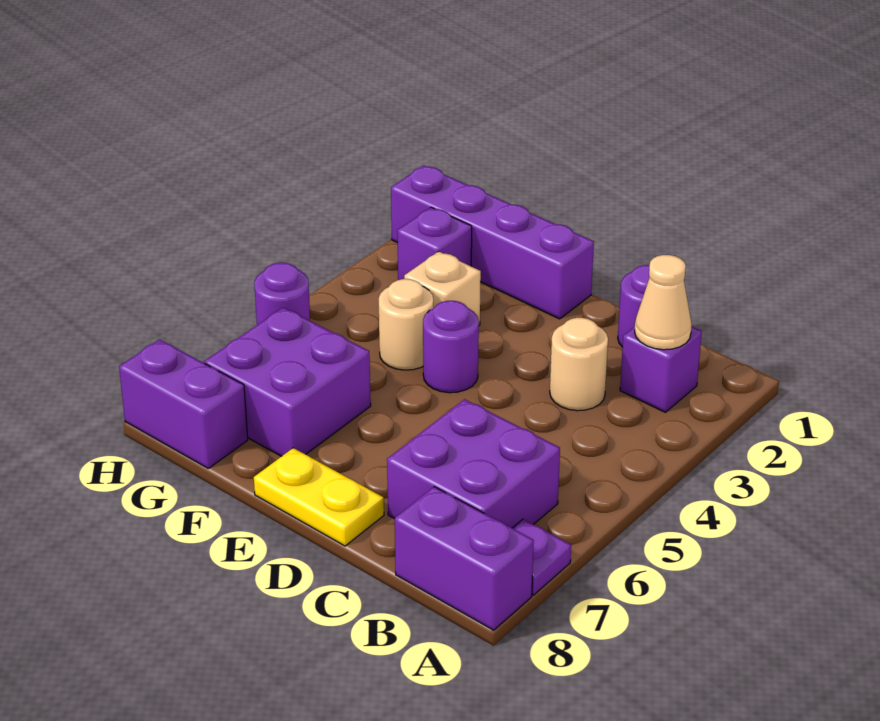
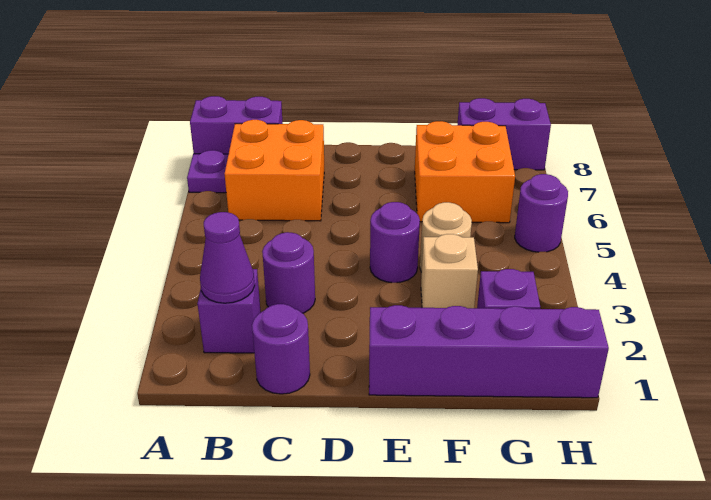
tan cone B2 level 2 -> purple cone B2 level 2
purple brick B6:C7 level 1 -> orange brick B6:C7 level 1
tan round brick C3 level 1 -> purple round brick C3 level 1
yellow plate D8:E8 level 1 -> none
purple brick F6:G7 level 1 -> orange brick F6:G7 level 1

